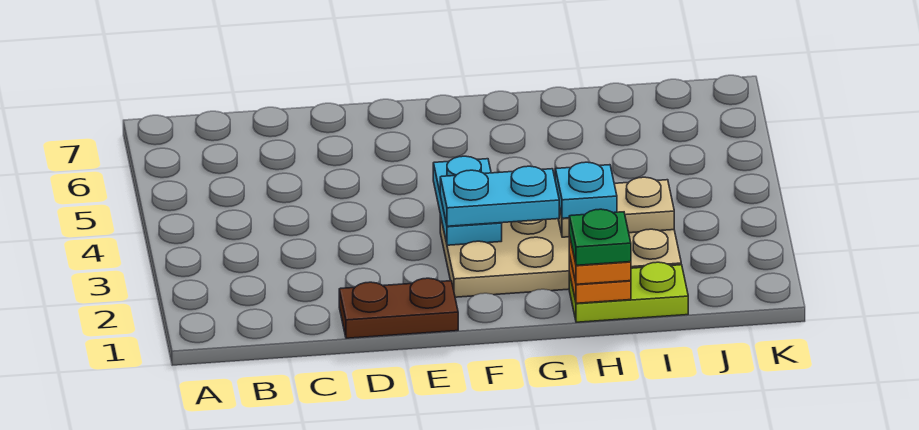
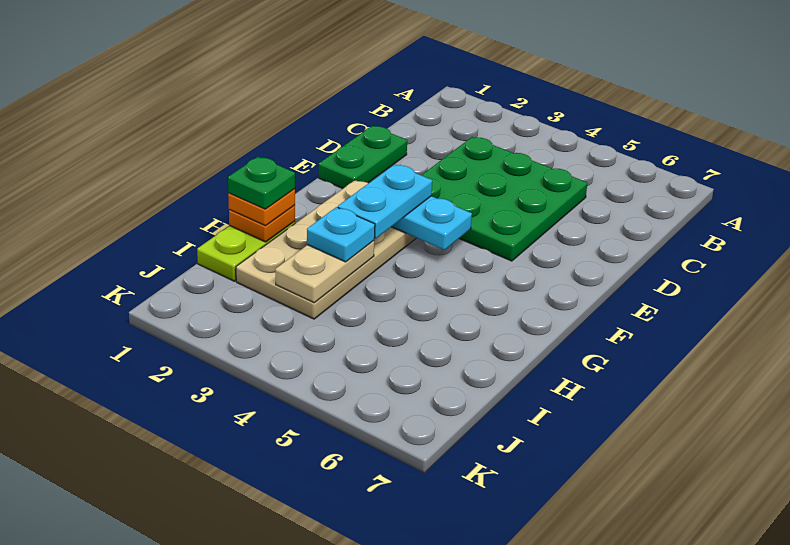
none -> green plate C3:E5 level 1
brown plate D1:E1 level 1 -> green plate D1:E1 level 1

